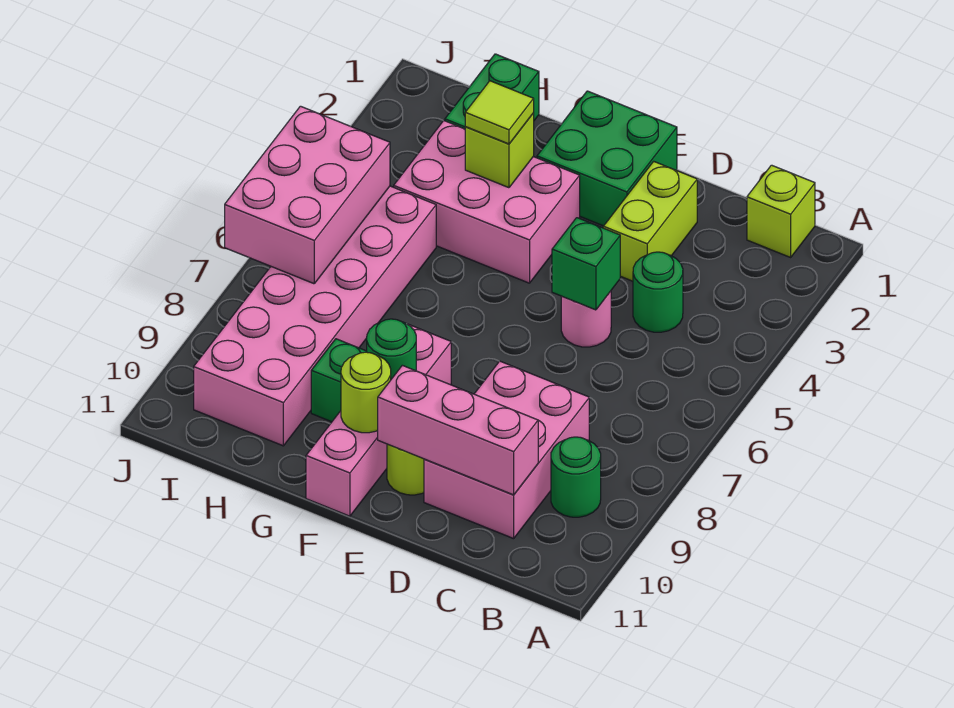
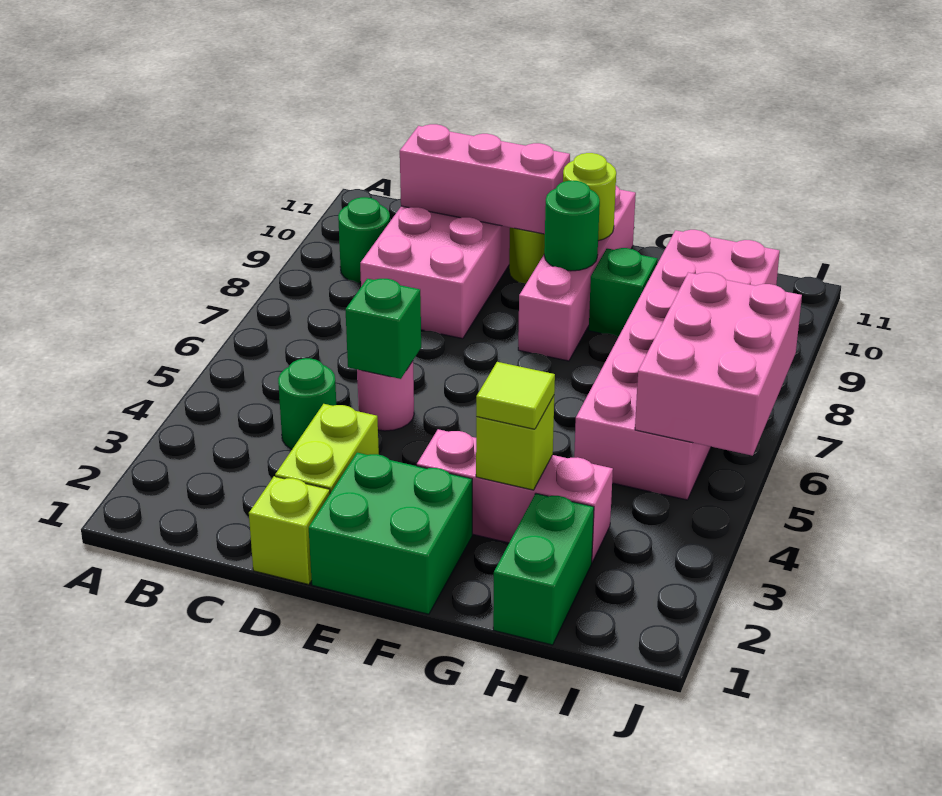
lime brick B1 level 1 -> lime brick D1 level 1
pink brick F3:H4 level 1 -> pink brick F3:H3 level 1

